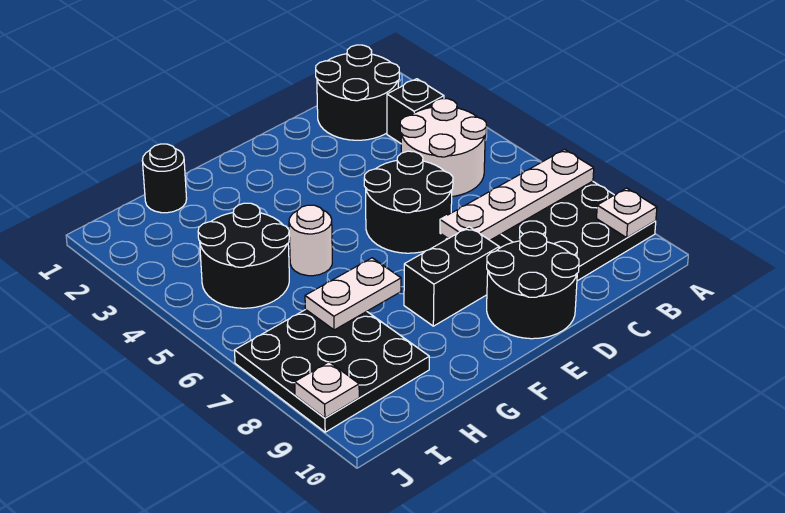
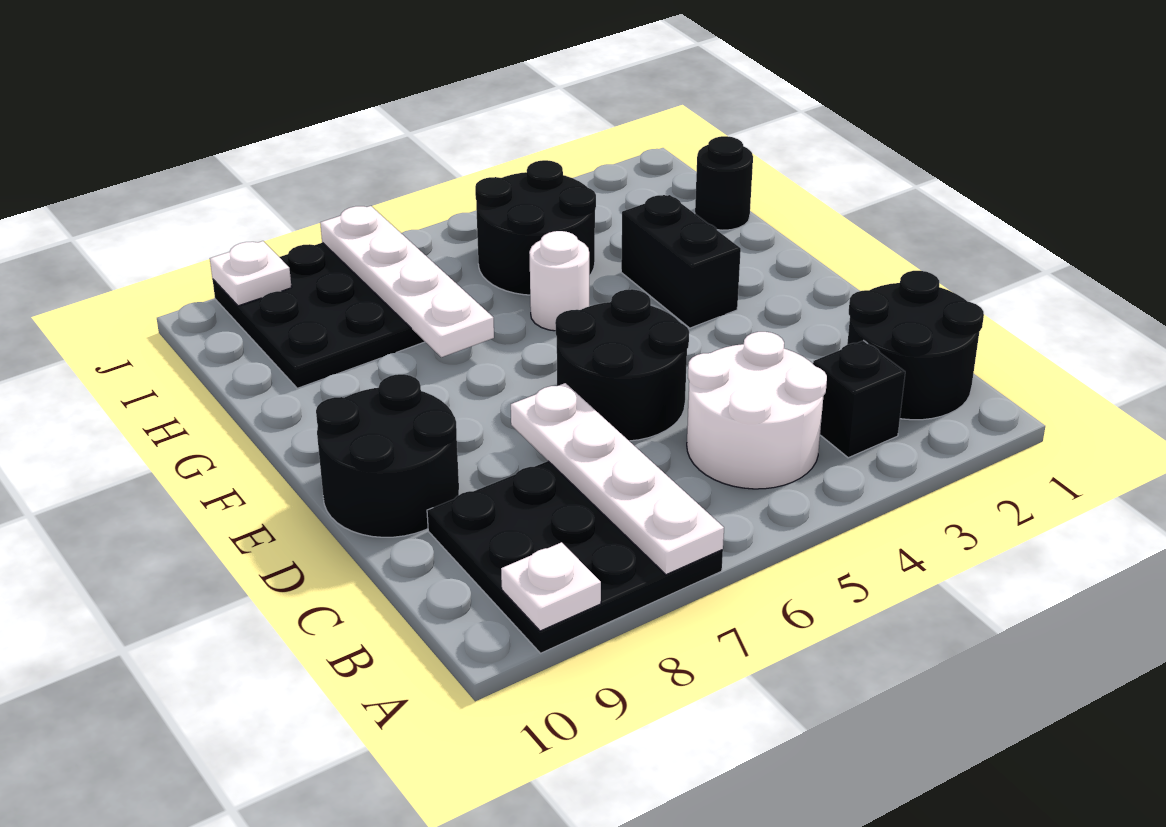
black brick E8:F8 level 1 -> black brick F3:G3 level 1
white plate G7:H7 level 2 -> white plate G7:J7 level 2

